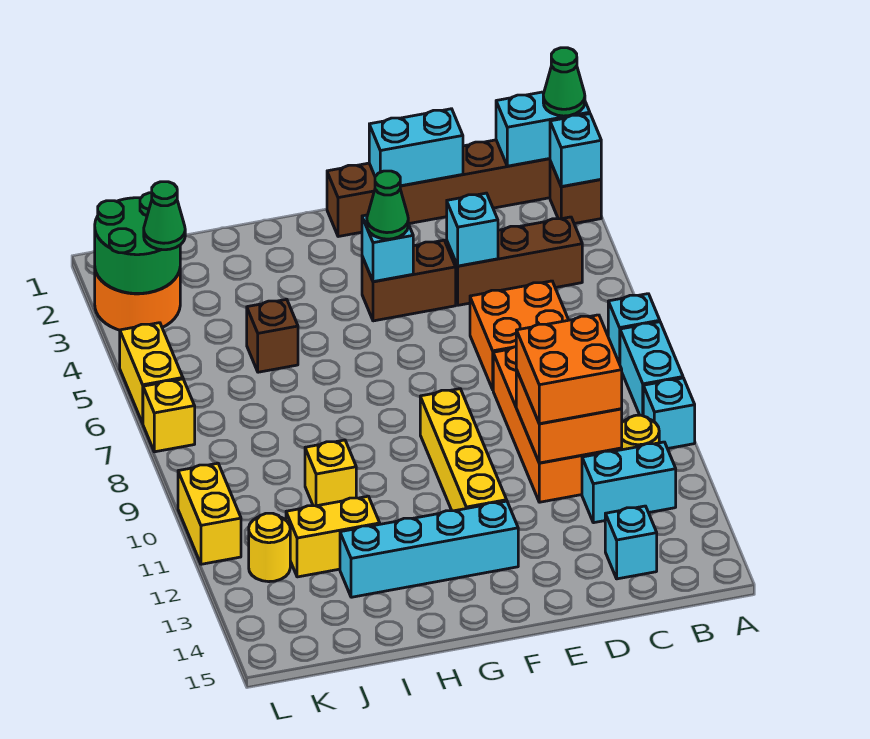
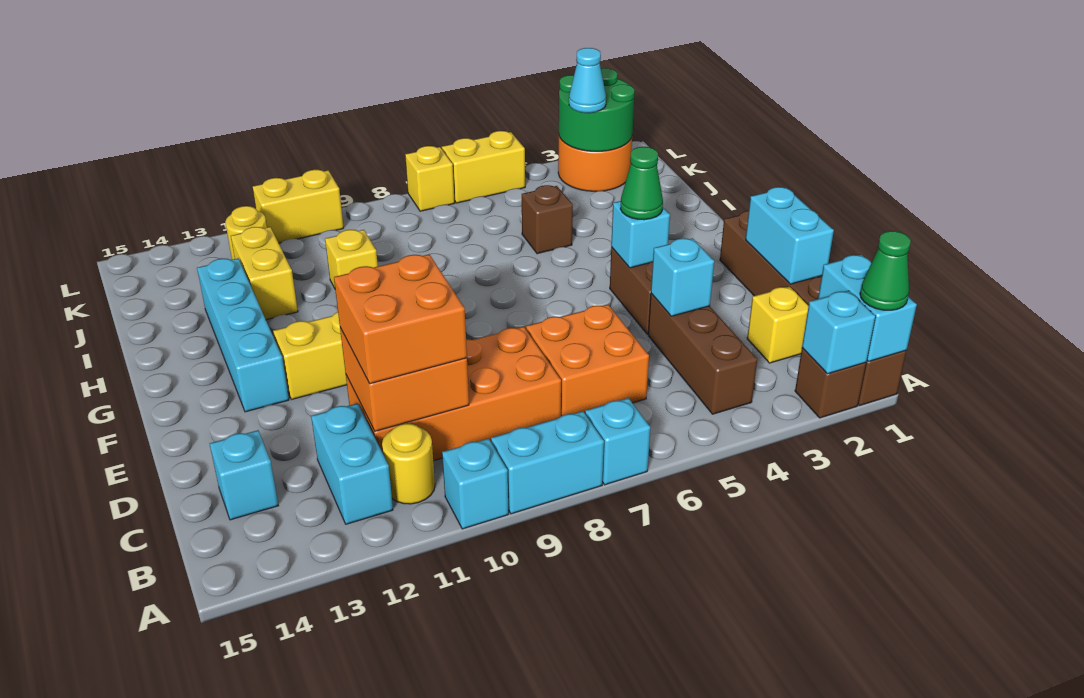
none -> yellow brick C2 level 1
green cone K3 level 3 -> cyan cone K3 level 3

